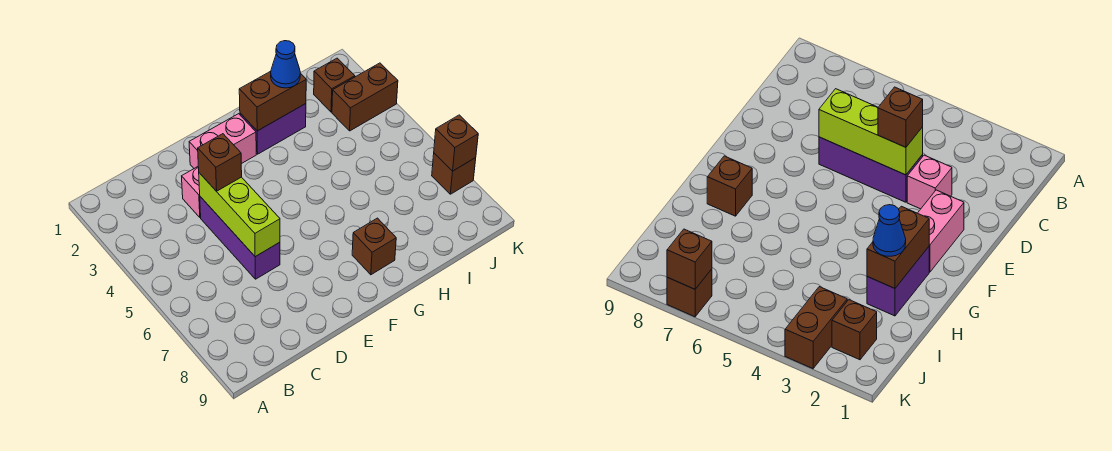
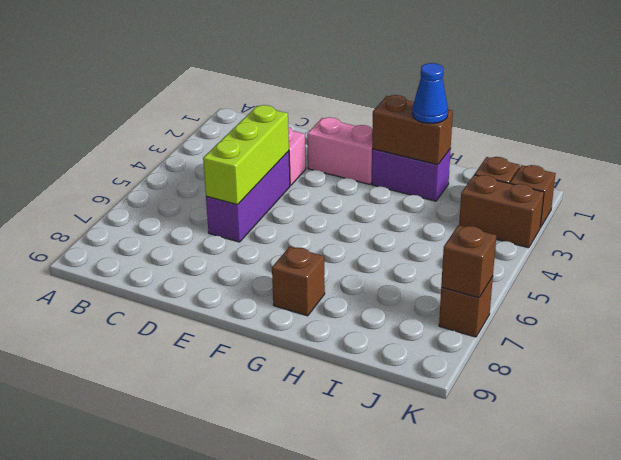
brown brick D4 level 3 -> brown brick K2 level 1

